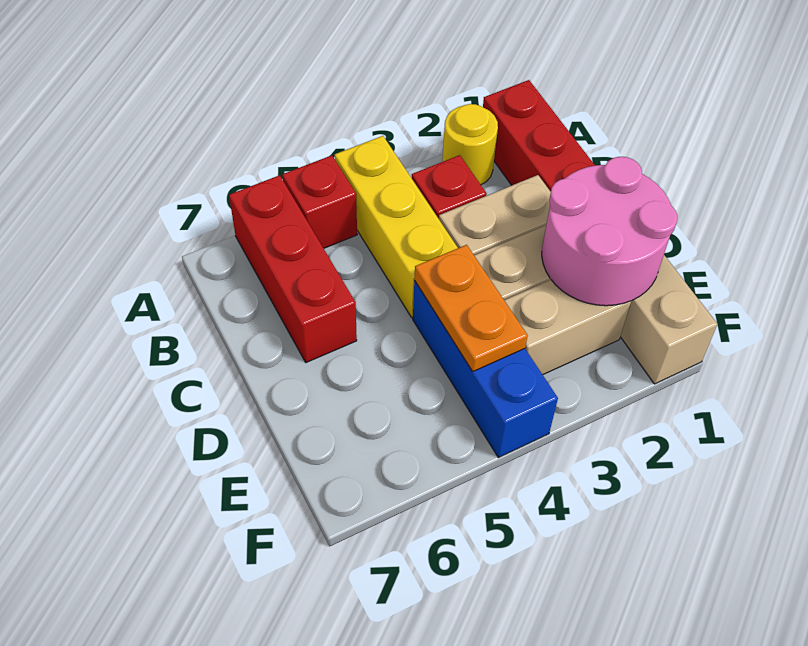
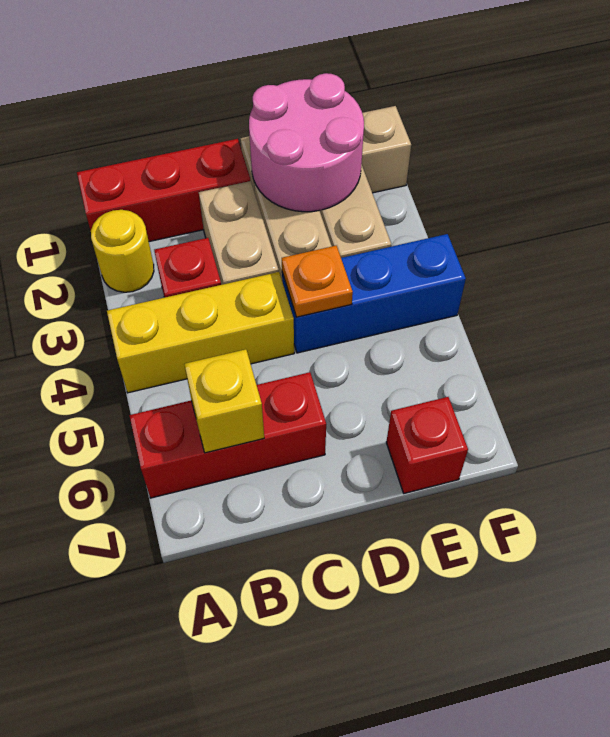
red brick A5 level 1 -> red brick E7 level 1
none -> yellow brick B6 level 2
orange plate D4:E4 level 2 -> orange plate D4 level 2

